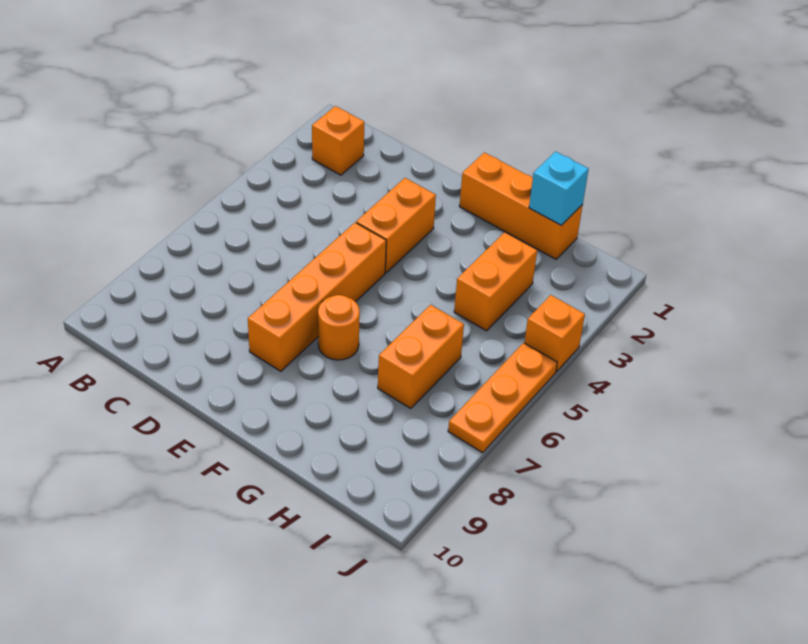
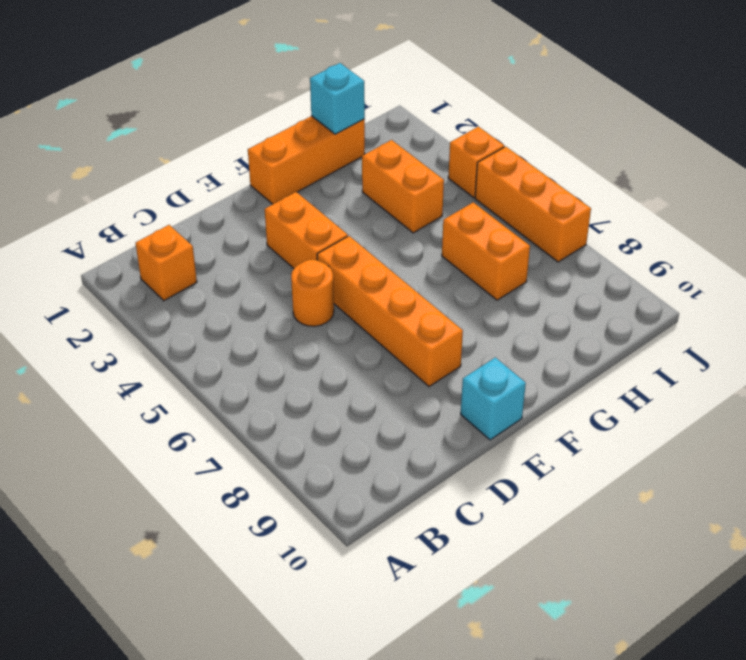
none -> cyan brick E10 level 1
orange round brick F7 level 1 -> orange round brick D5 level 1
orange plate J5:J7 level 1 -> orange brick J5:J7 level 1

